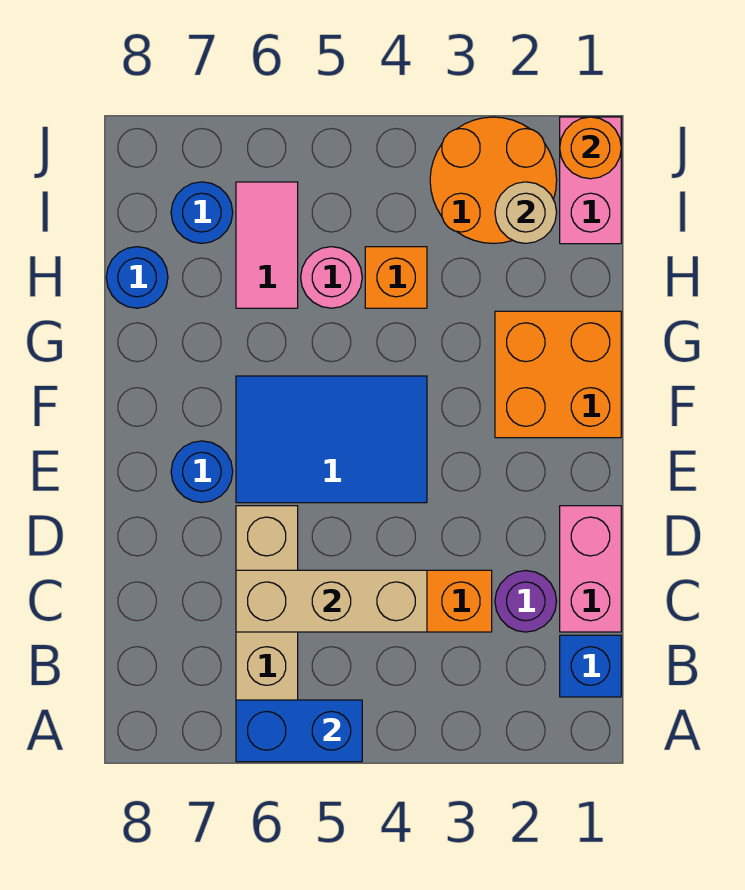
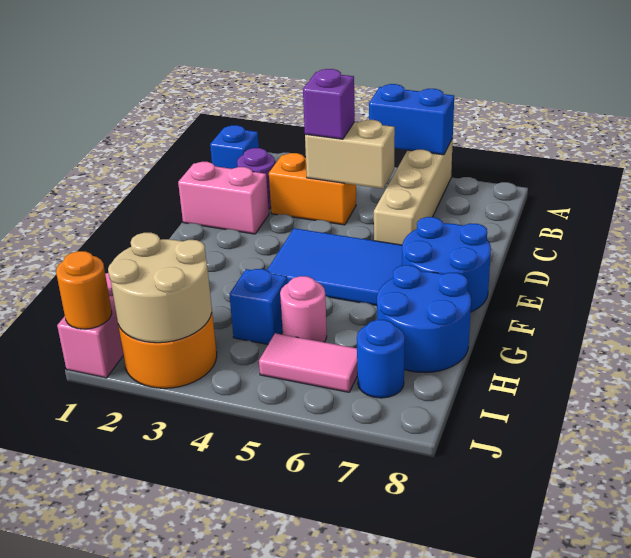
pink brick C1:D1 level 1 -> pink brick D1:D2 level 1
tan brick C4:C6 level 2 -> tan brick C4:C5 level 2
none -> purple brick C4 level 3
blue round brick E7 level 1 -> blue round brick E7:F8 level 1
orange brick F1:G2 level 1 -> none
orange brick H4 level 1 -> blue brick H4 level 1
pink tile H6:I6 level 1 -> pink tile I5:I6 level 1
blue round brick H8 level 1 -> blue round brick G7:H8 level 1
tan round brick I2 level 2 -> tan round brick I2:J3 level 2

